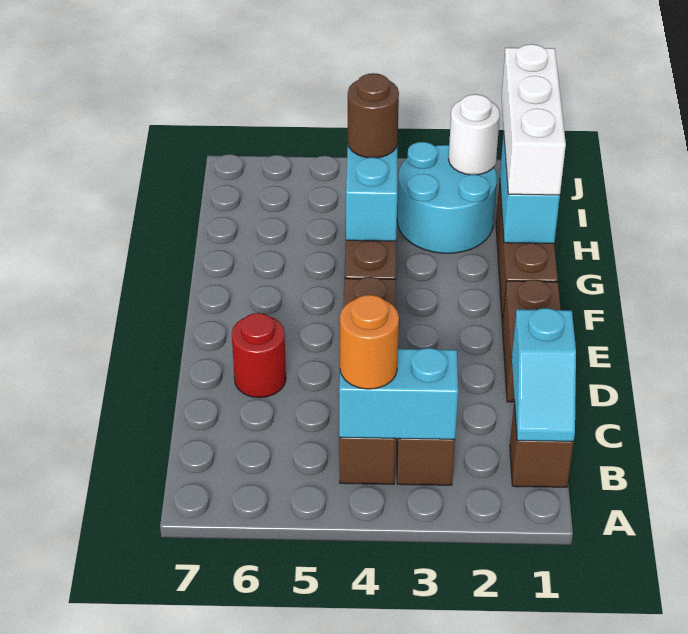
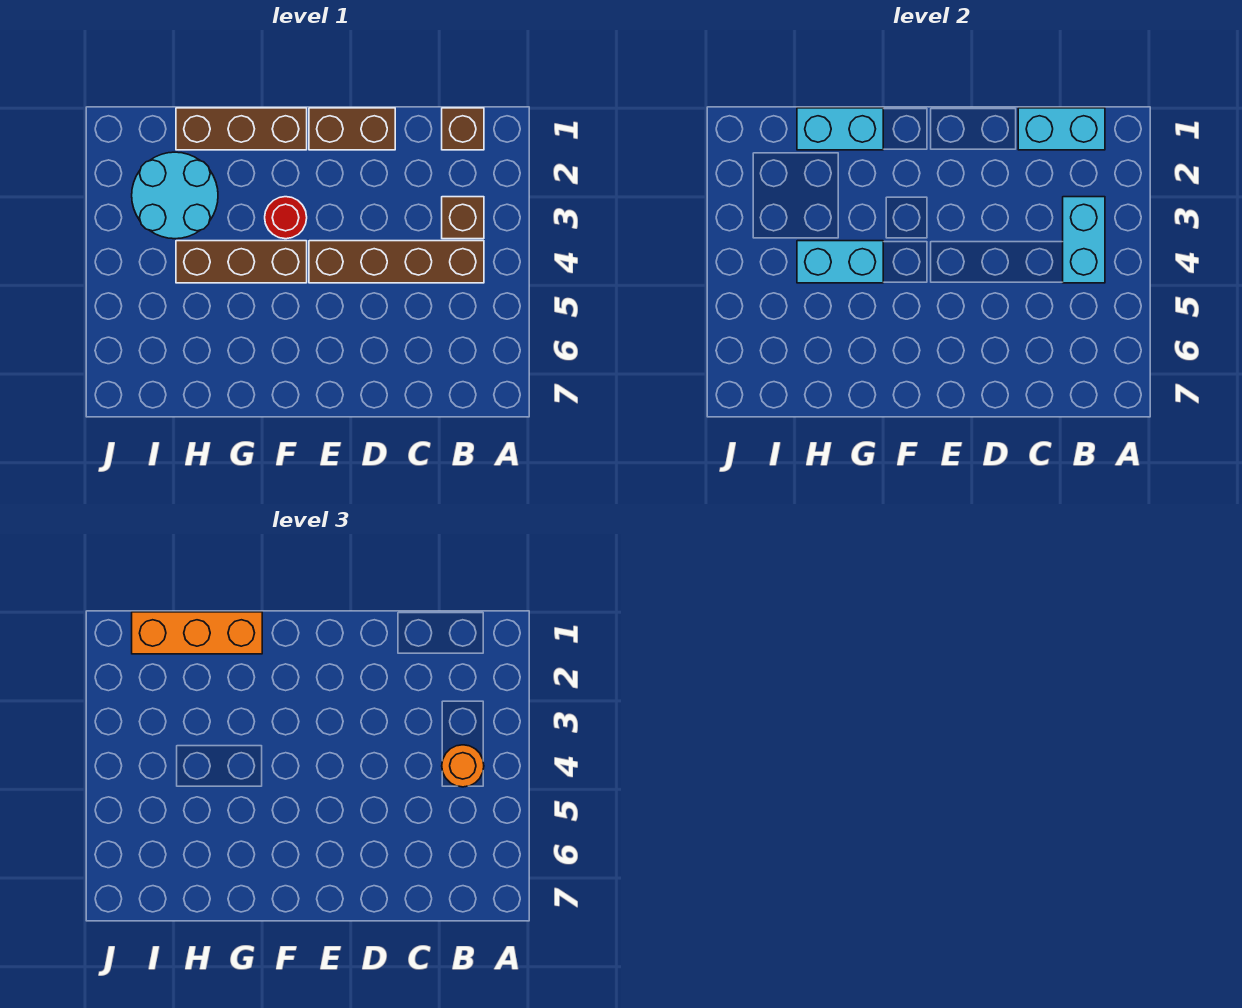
cyan slope B1:C1 level 2 top C -> cyan brick B1:C1 level 2
red round brick D6 level 1 -> red round brick F3 level 1
white brick G1:I1 level 3 -> orange brick G1:I1 level 3
brown round brick H4 level 3 -> none
white round brick I2 level 2 -> none

